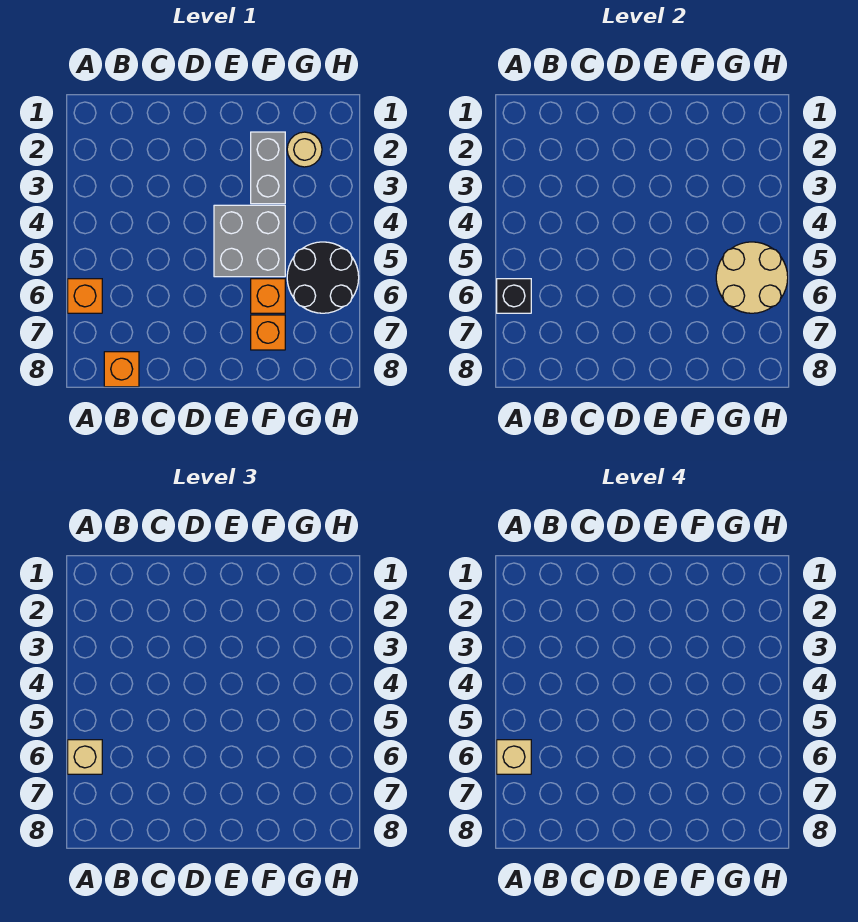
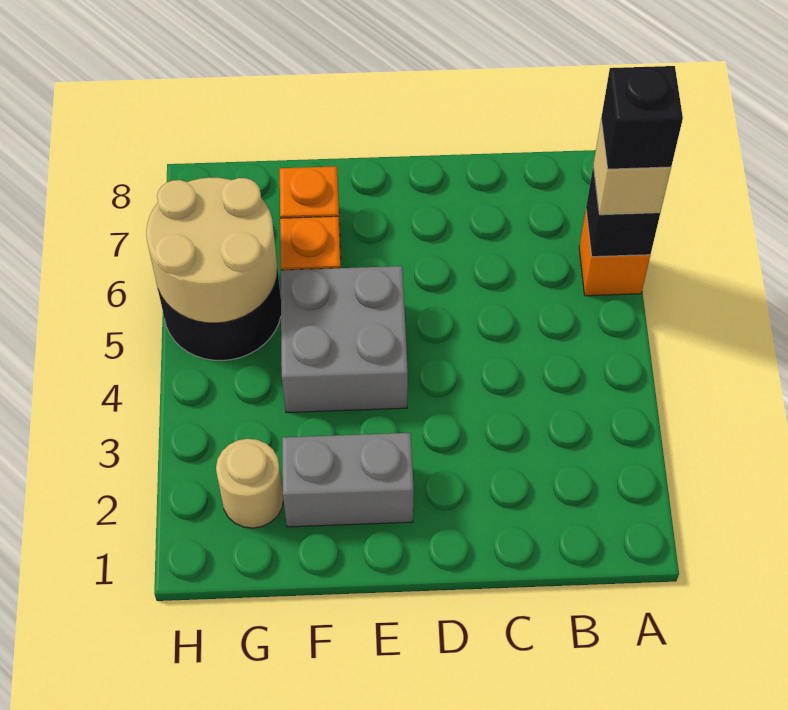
tan brick A6 level 4 -> black brick A6 level 4
orange brick B8 level 1 -> none
grey brick F2:F3 level 1 -> grey brick E2:F2 level 1

